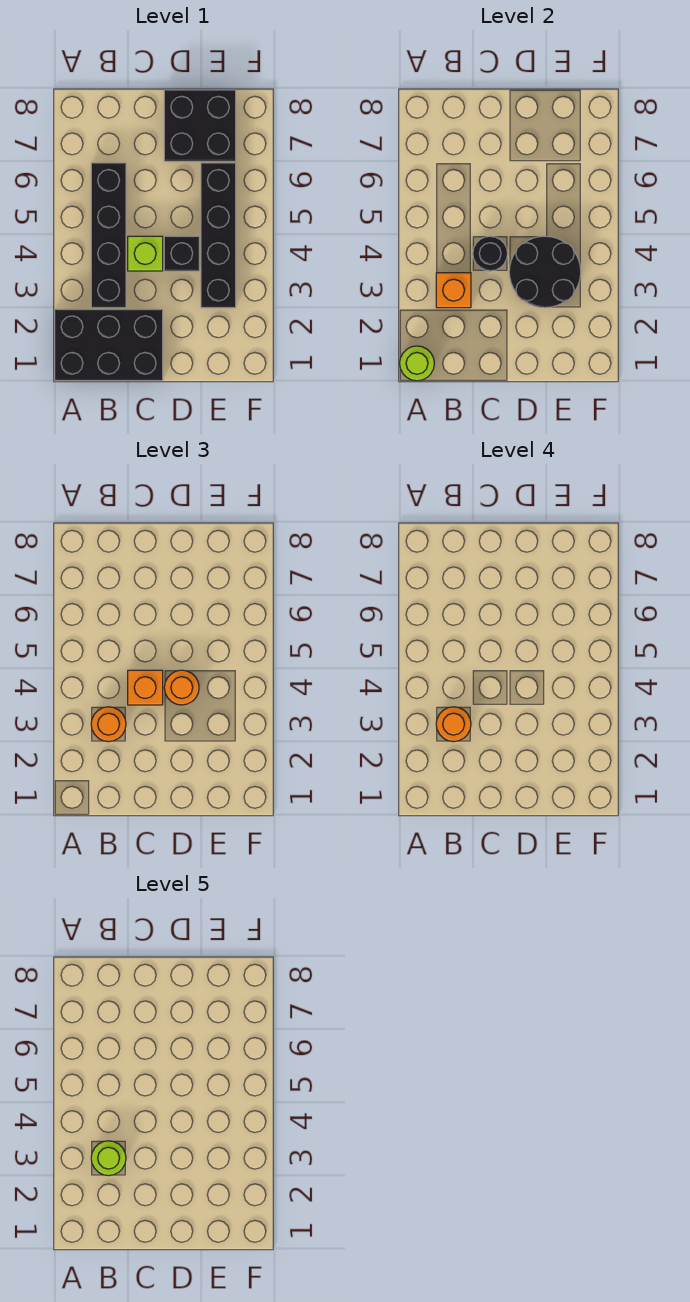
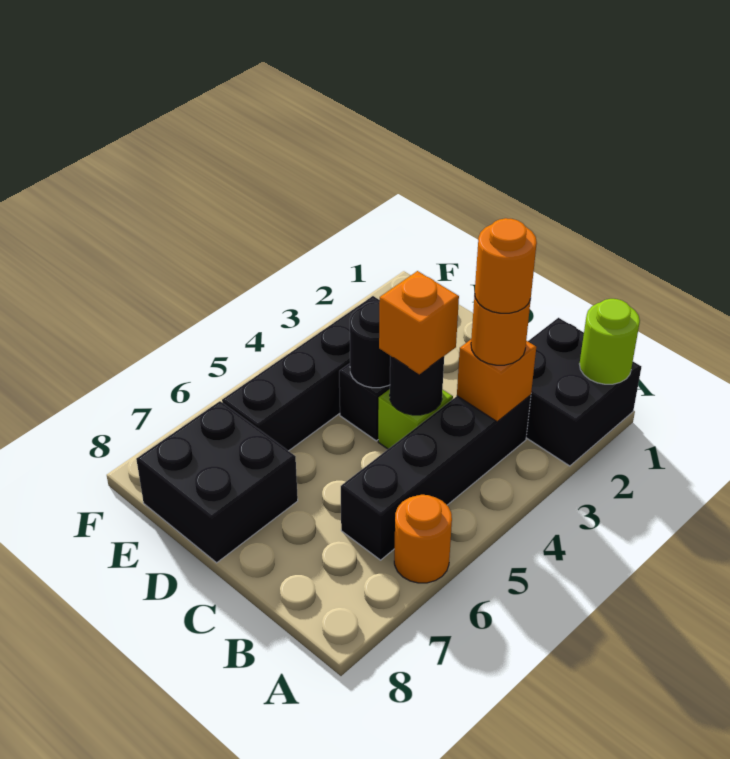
black brick A1:C2 level 1 -> black brick A1:B2 level 1
lime round brick B3 level 5 -> none
black round brick D3:E4 level 2 -> black round brick D4 level 2
orange round brick D4 level 3 -> orange round brick A6 level 1

